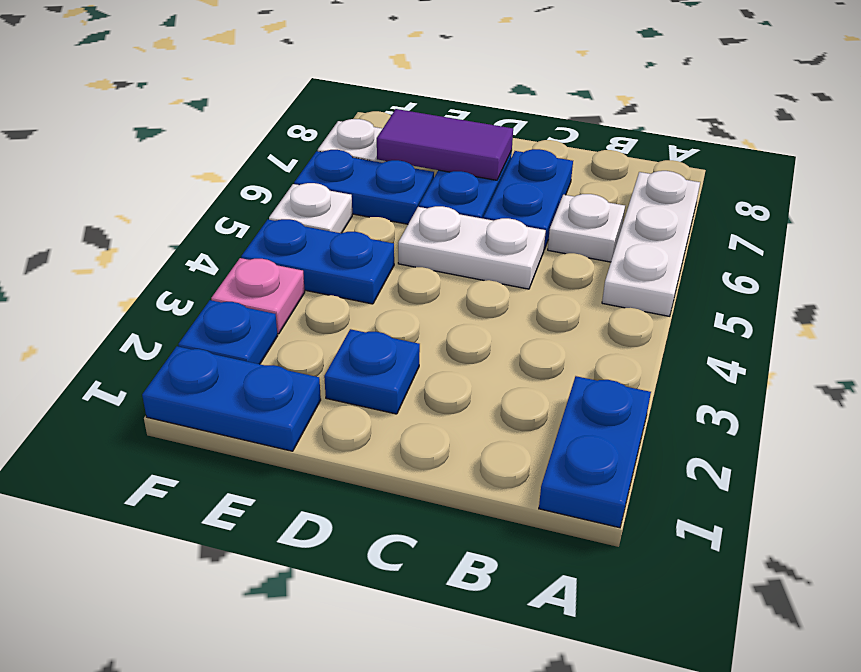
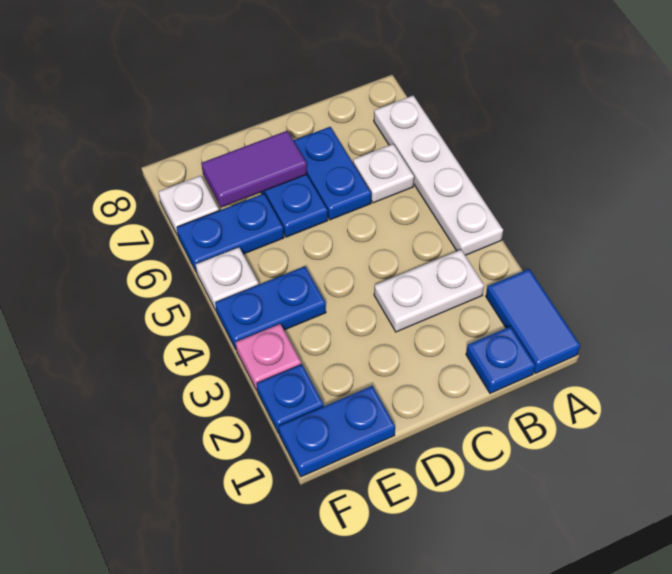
blue plate A1:A2 level 1 -> blue tile A1:A2 level 1
white plate A5:A7 level 1 -> white plate A4:A7 level 1
white plate C5:D5 level 1 -> white plate B3:C3 level 1
blue plate D2 level 1 -> blue plate B1 level 1

